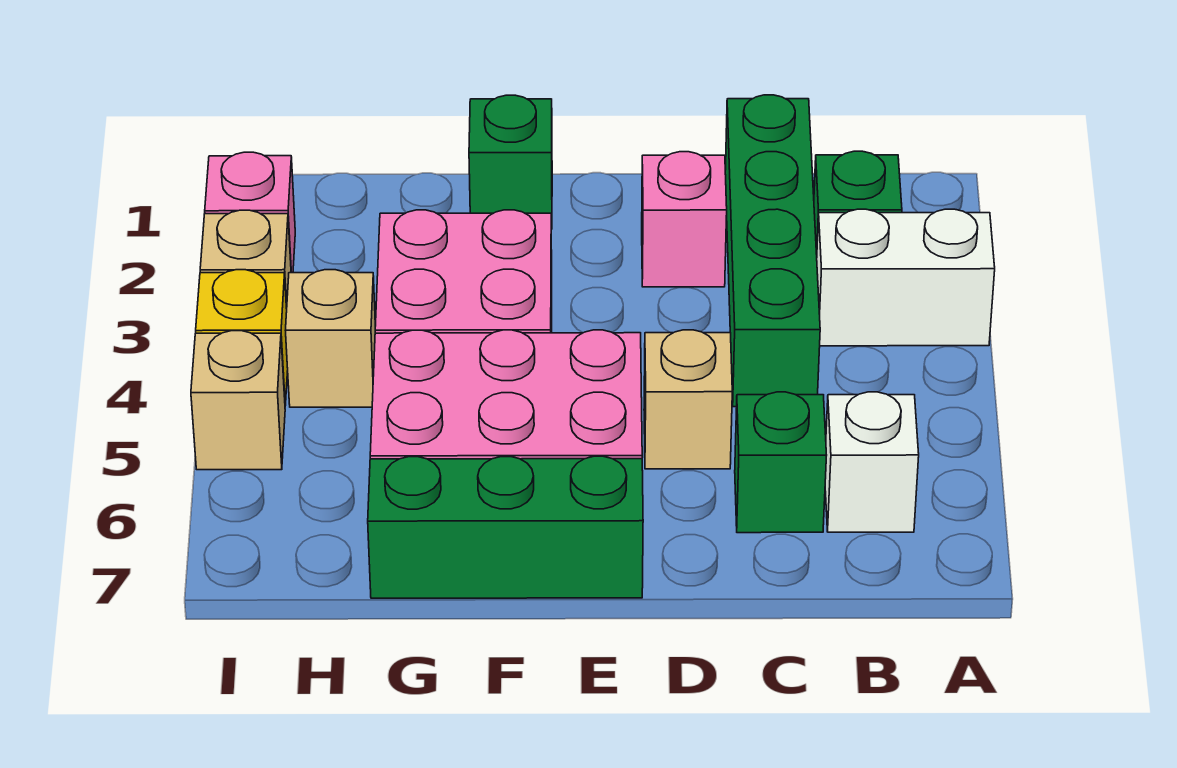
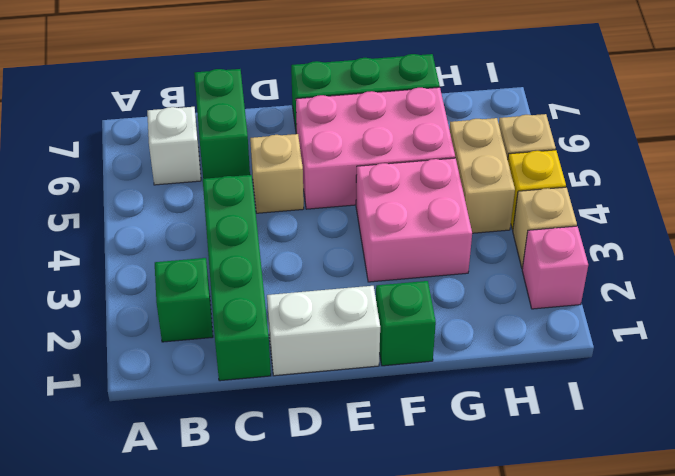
white brick A3:B3 level 1 -> white brick D1:E1 level 1
green brick C6 level 1 -> green brick C6:C7 level 1
pink brick D2 level 1 -> none
tan brick H4 level 1 -> tan brick H4:H5 level 1

